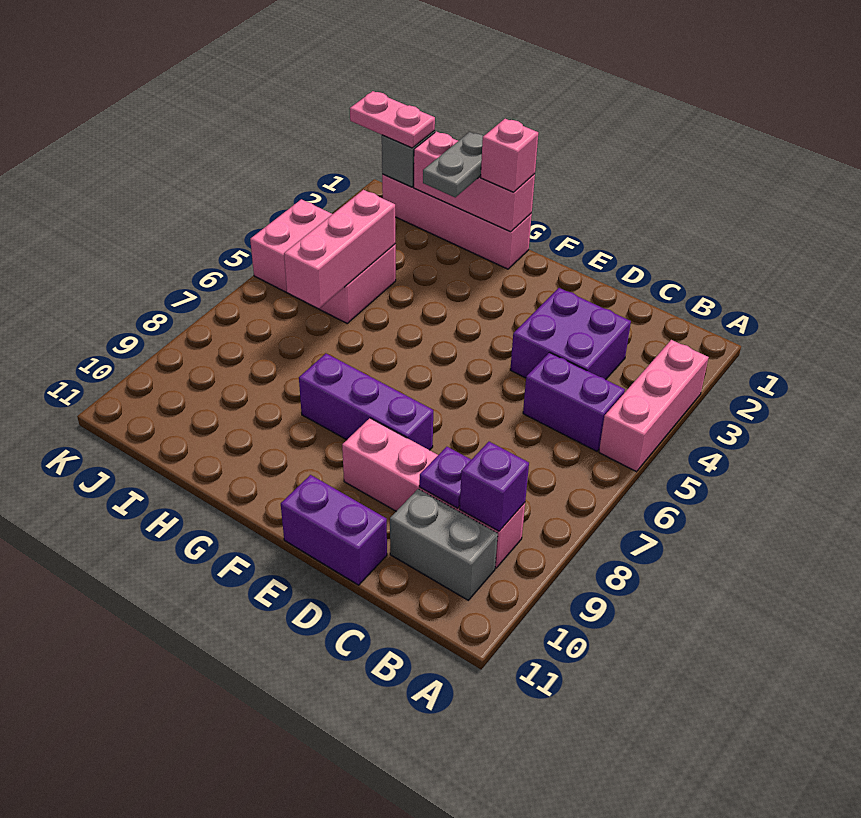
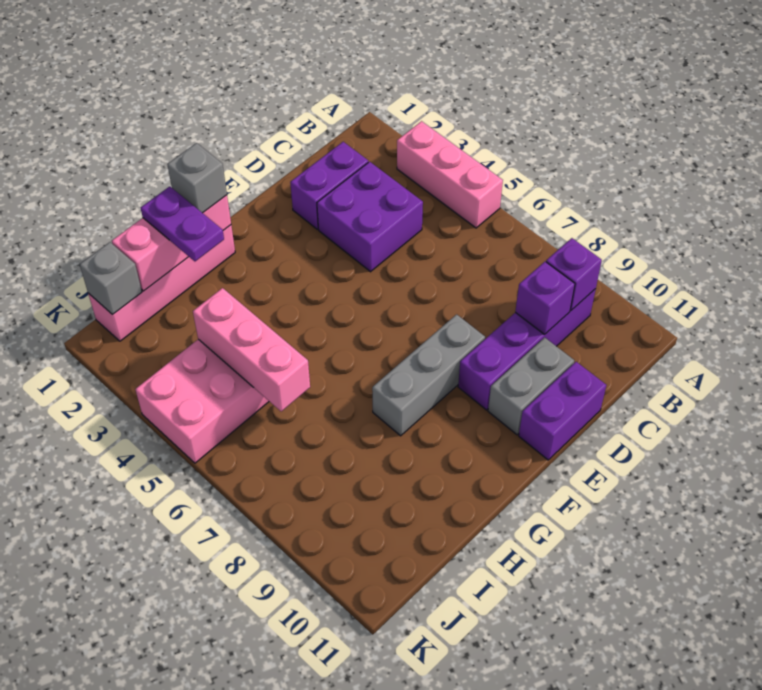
purple brick B5:C5 level 1 -> purple brick C2:D2 level 1
pink brick B9:E9 level 1 -> purple brick B9:E9 level 1
grey brick B10:C10 level 1 -> grey brick D10:E10 level 1
purple plate C9 level 2 -> purple brick C9 level 2
purple brick E8:G8 level 1 -> grey brick E8:G8 level 1
pink brick G1 level 3 -> grey brick G1 level 3
grey plate H1:H2 level 3 -> purple plate H1:H2 level 3
pink plate J1:K1 level 3 -> none

